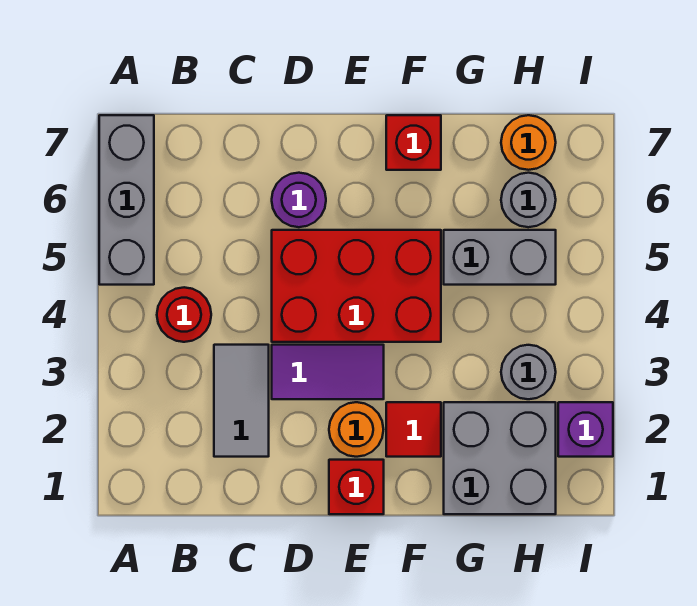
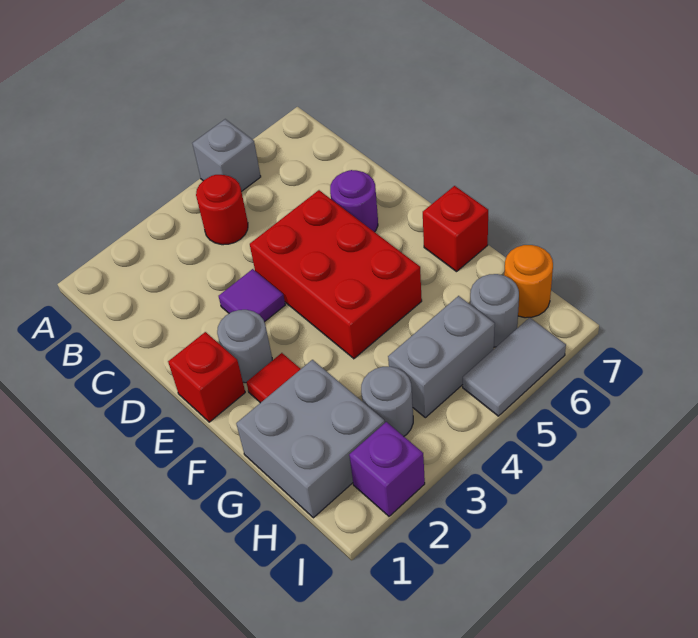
grey brick A5:A7 level 1 -> grey brick A5 level 1
grey tile C2:C3 level 1 -> grey tile I5:I6 level 1
purple tile D3:E3 level 1 -> purple tile D3 level 1
orange round brick E2 level 1 -> grey round brick E2 level 1
grey brick G5:H5 level 1 -> grey brick H4:H5 level 1

